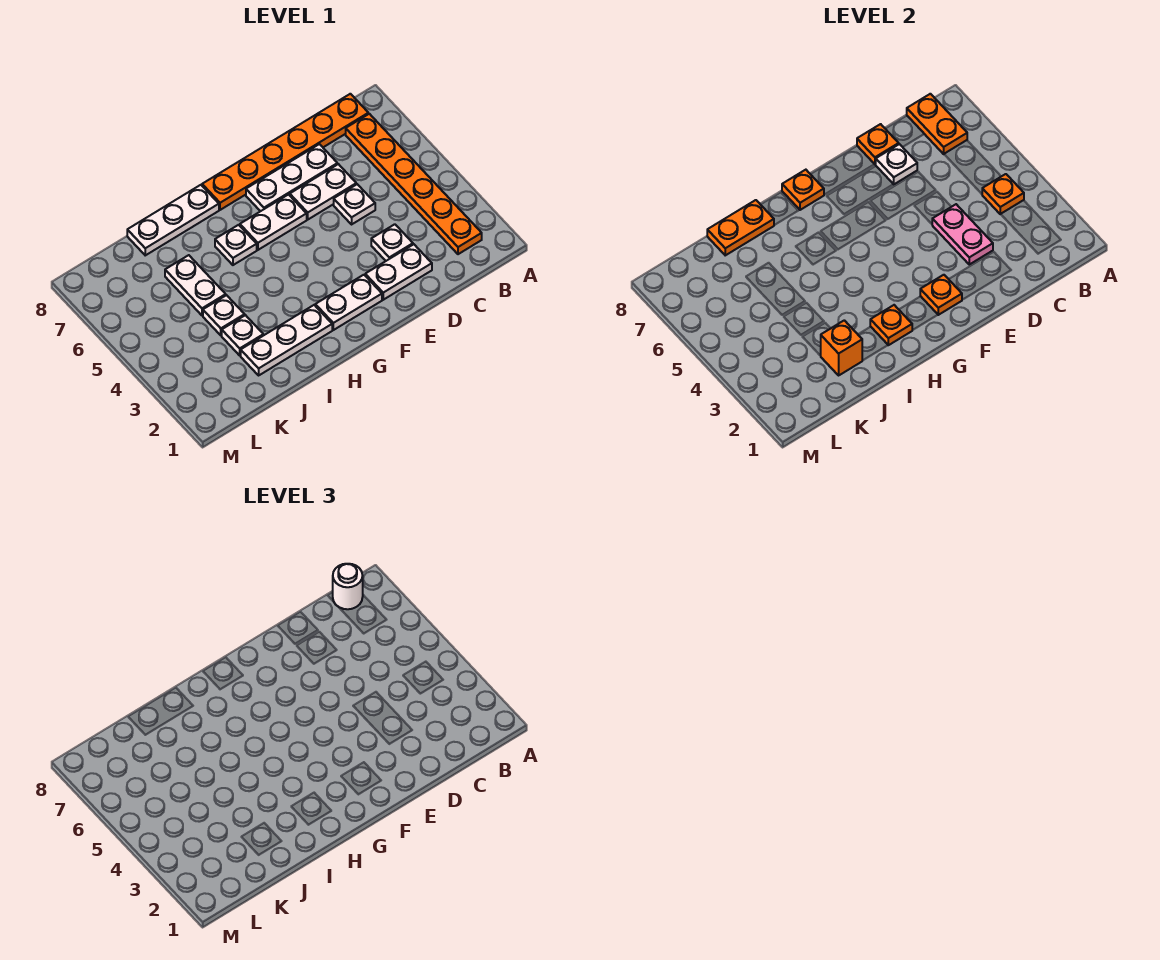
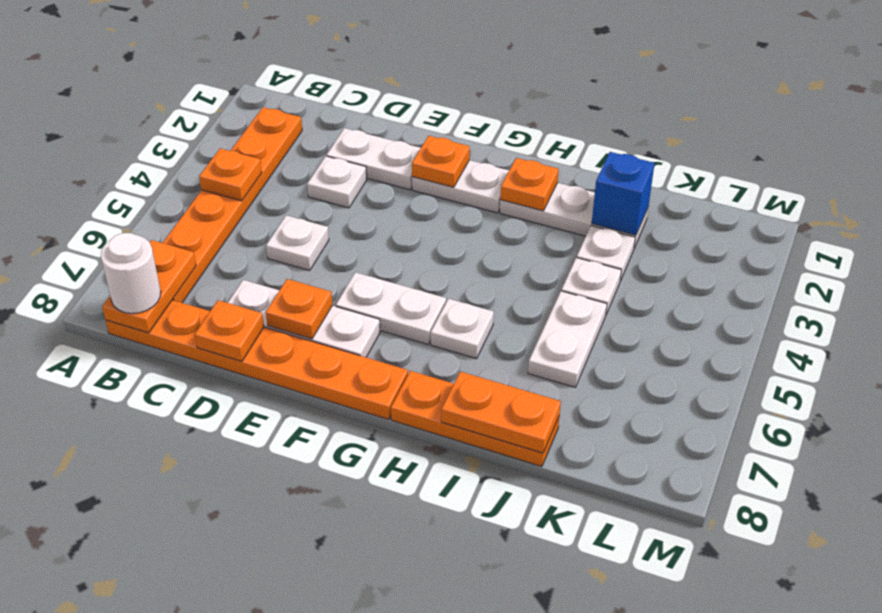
pink plate D3:D4 level 2 -> none
white plate D6:E6 level 1 -> none
white plate D7 level 2 -> none
orange plate G8 level 2 -> orange plate E7 level 2
white plate H8:J8 level 1 -> orange plate H8:J8 level 1
orange brick J2 level 2 -> blue brick J2 level 2

